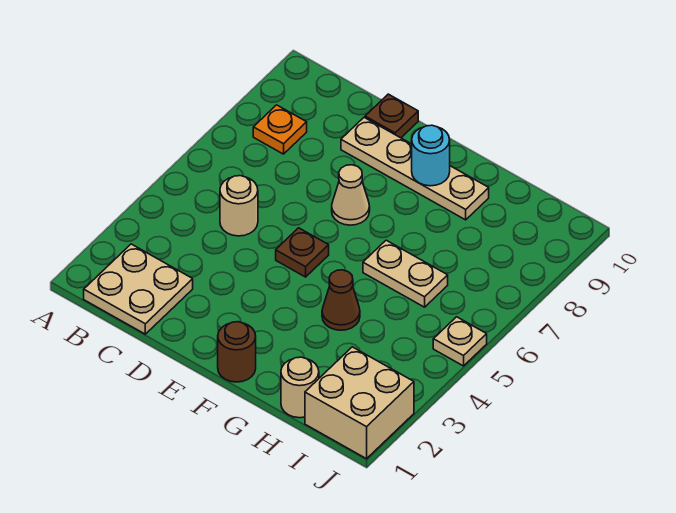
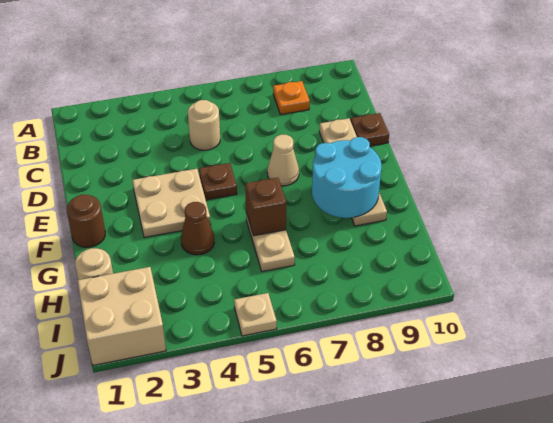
tan plate B1:C2 level 1 -> tan plate E3:F4 level 1
cyan round brick F9 level 2 -> cyan round brick F8:G9 level 2
none -> brown brick G6 level 2

